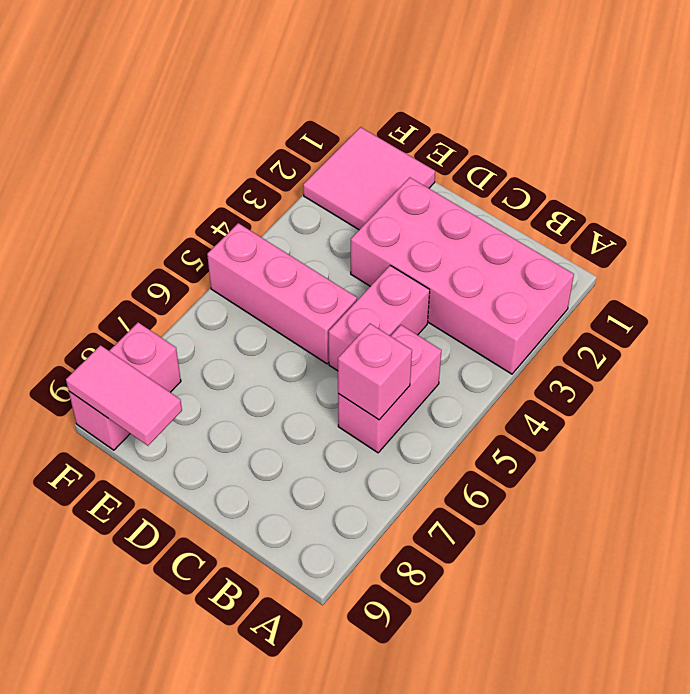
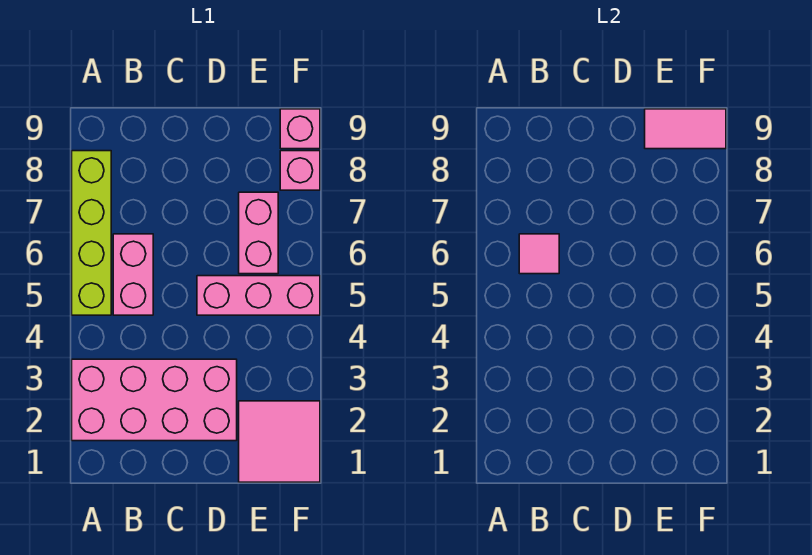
none -> lime brick A5:A8 level 1
pink brick B6 level 2 -> pink tile B6 level 2
pink brick C4:C5 level 1 -> pink brick E6:E7 level 1

